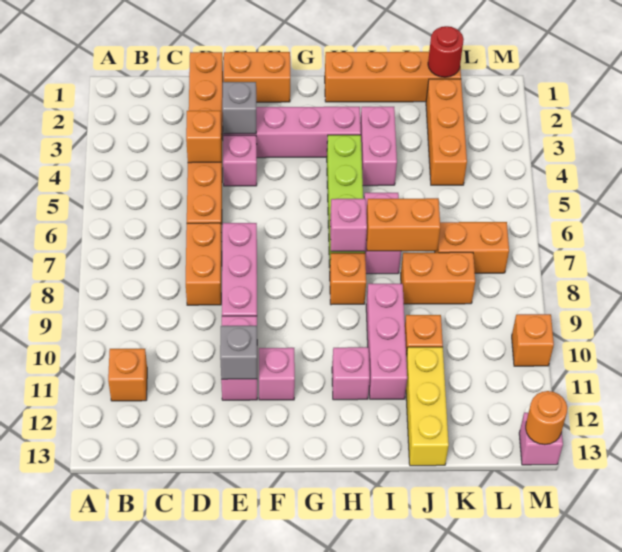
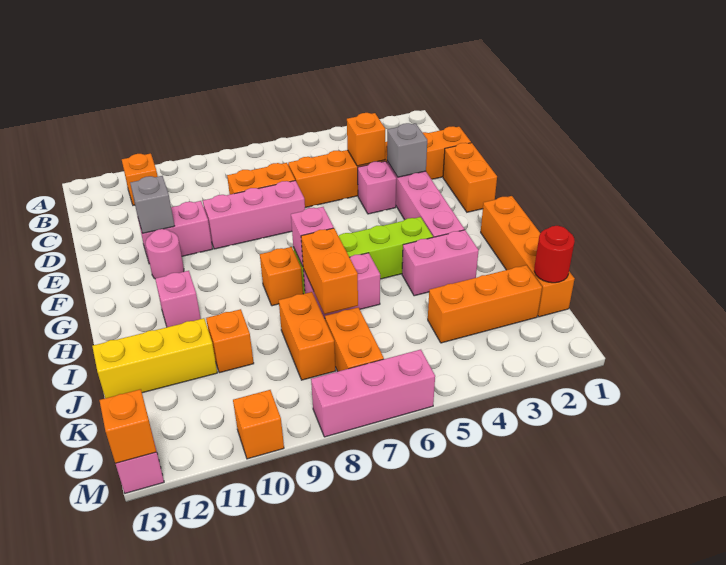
pink brick F11 level 1 -> pink round brick F11 level 1
pink brick I9:I11 level 1 -> pink brick M6:M8 level 1
orange round brick M13 level 2 -> orange brick M13 level 2

